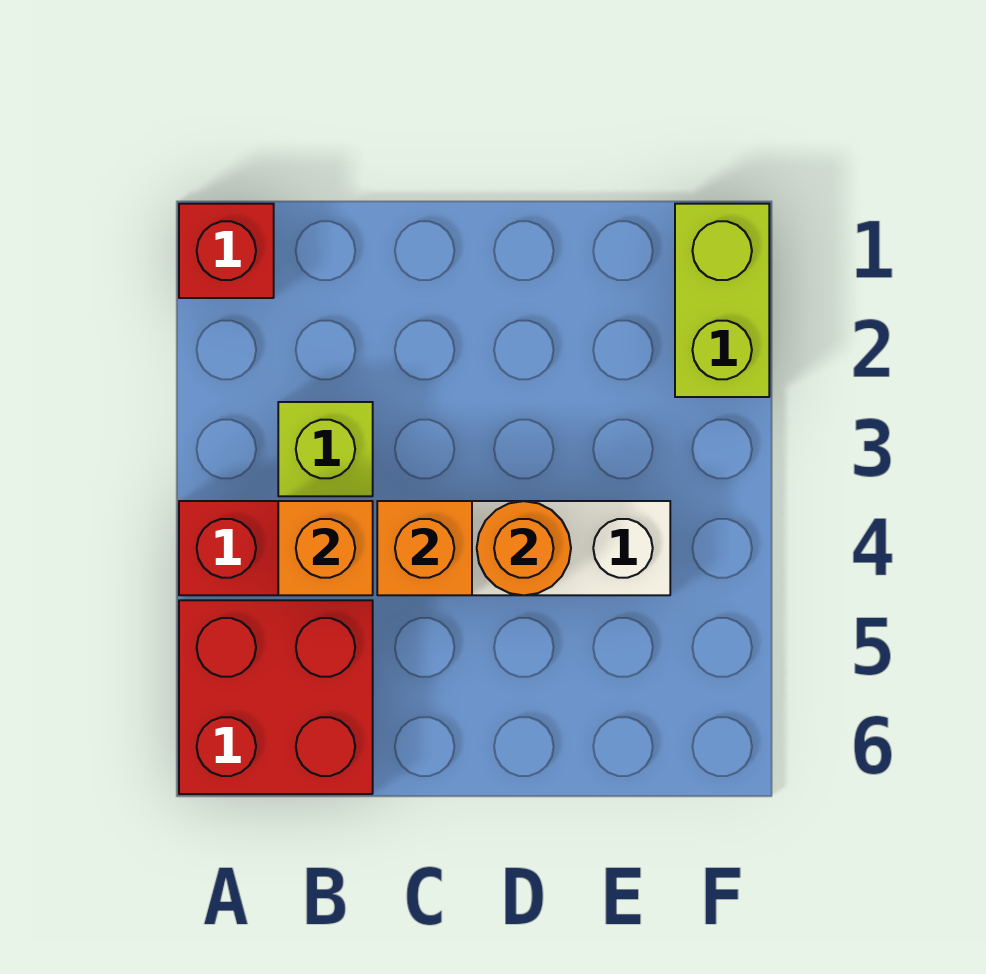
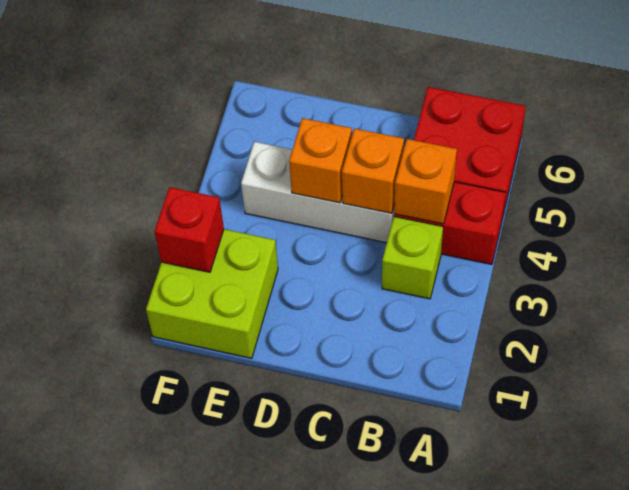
red brick A1 level 1 -> red brick F2 level 2
orange round brick D4 level 2 -> orange brick D4 level 2
lime brick F1:F2 level 1 -> lime brick E1:F2 level 1

